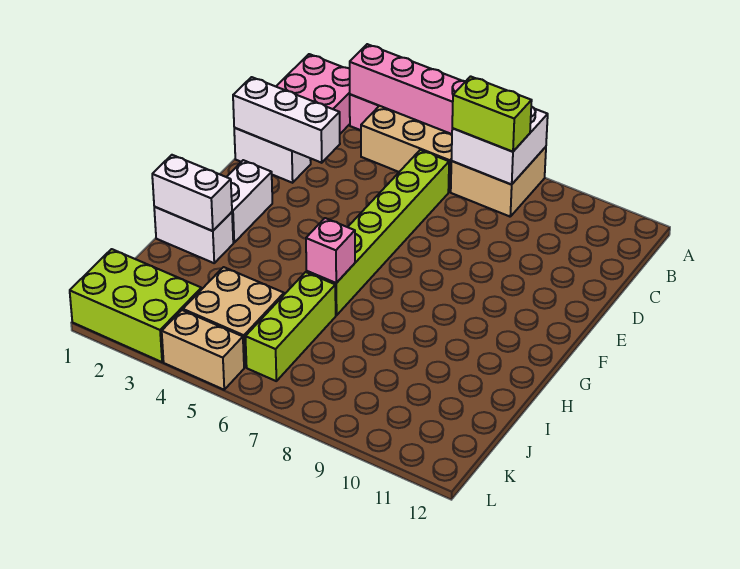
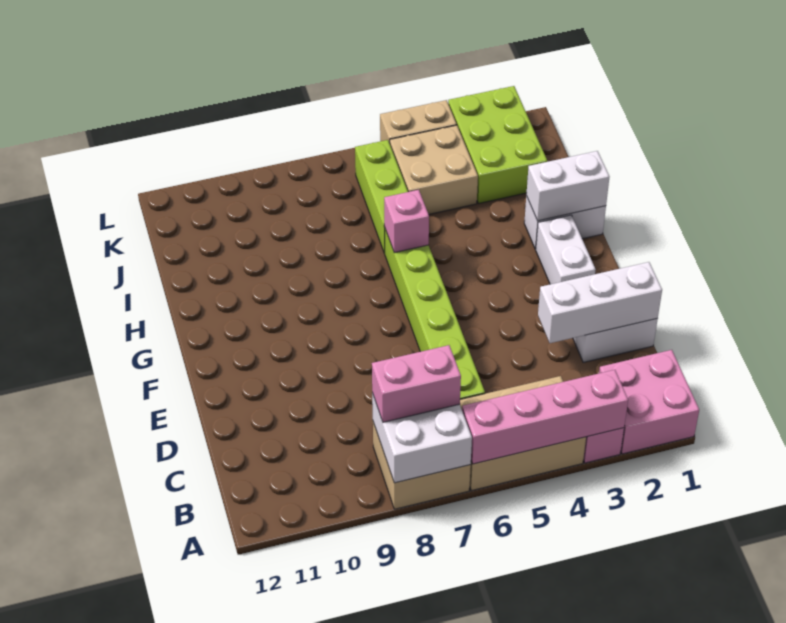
lime brick B7:B8 level 3 -> pink brick B7:B8 level 3
lime brick K1:L3 level 1 -> lime brick J2:L3 level 1

